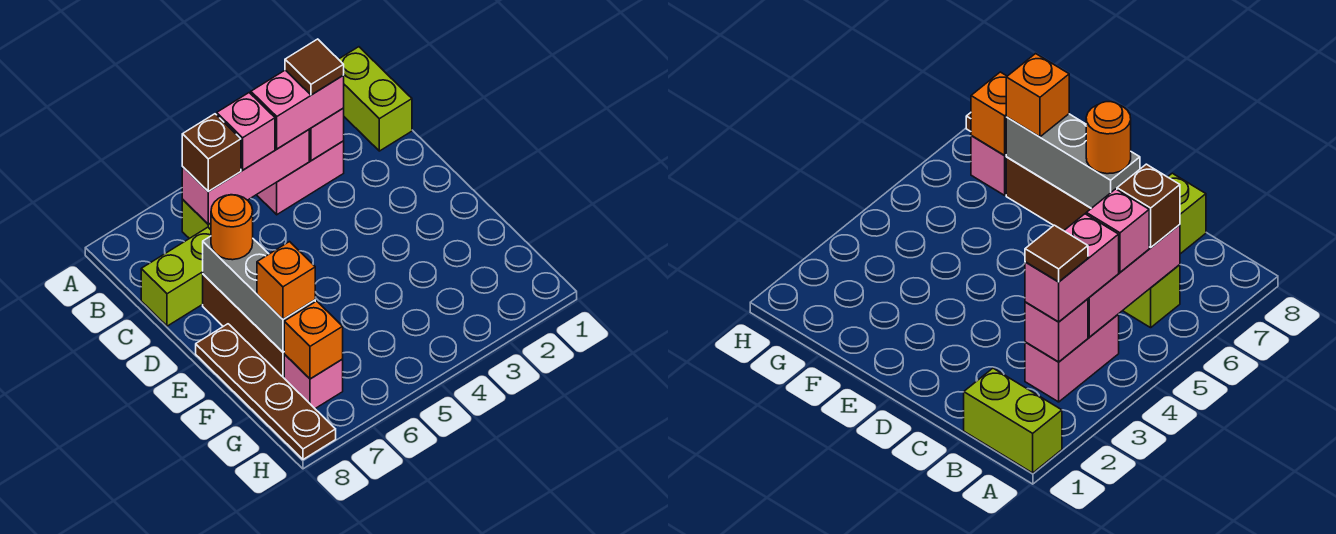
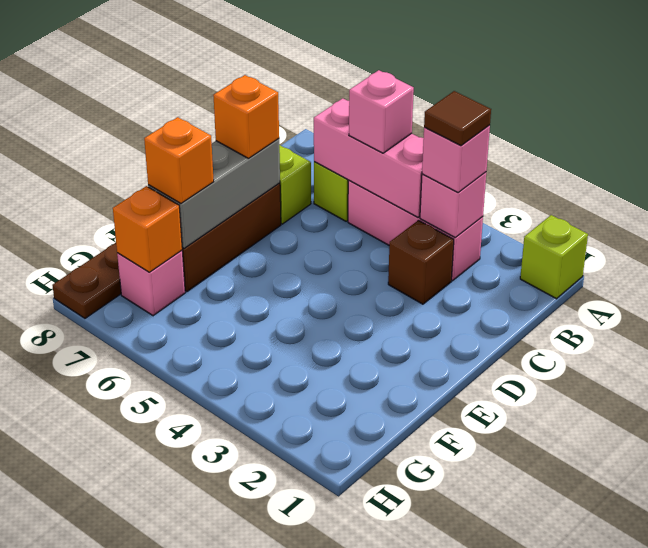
lime brick A1:B1 level 1 -> lime brick A1 level 1
pink brick B3:B4 level 1 -> pink brick B3:B5 level 1
pink brick B3:B4 level 3 -> pink brick B3 level 3
brown brick B6 level 3 -> brown brick C3 level 1
orange round brick D7 level 3 -> orange brick D7 level 3

